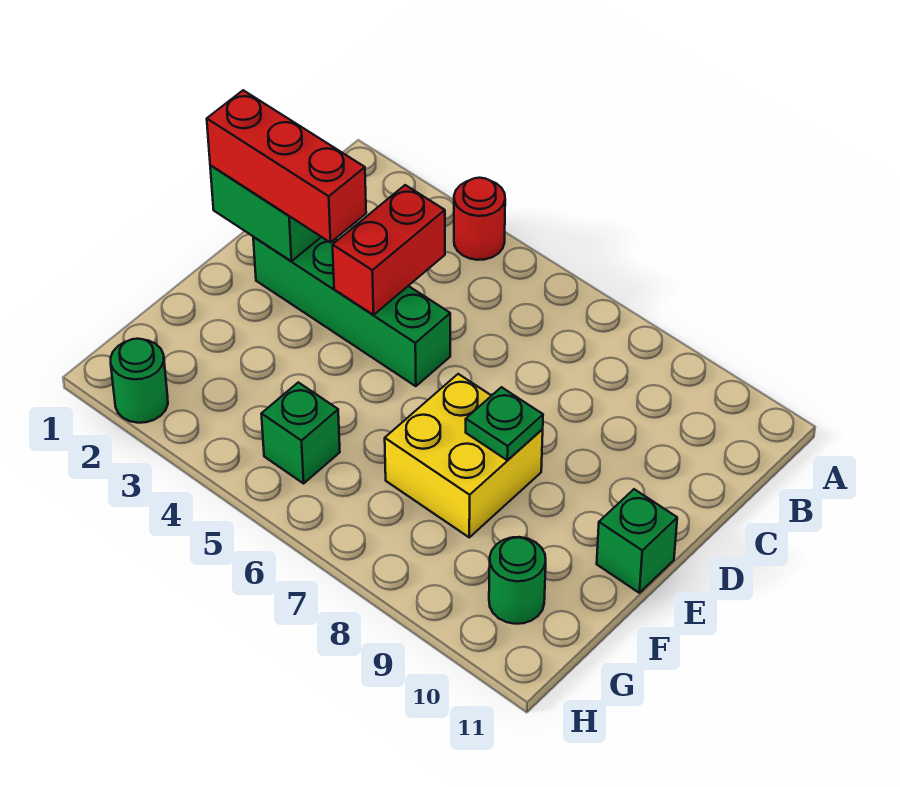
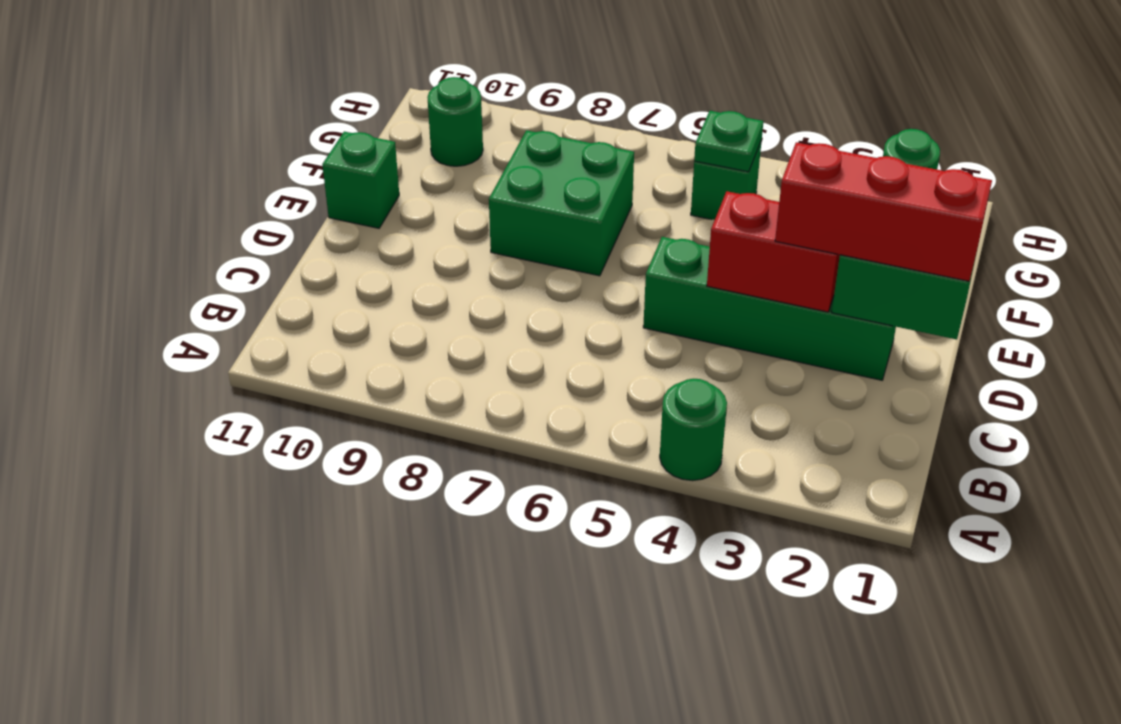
red round brick A4 level 1 -> green round brick A4 level 1
red brick C4:D4 level 2 -> red brick D3:D4 level 2
yellow brick E7:F8 level 1 -> green brick E7:F8 level 1
green plate E8 level 2 -> green plate G5 level 2

